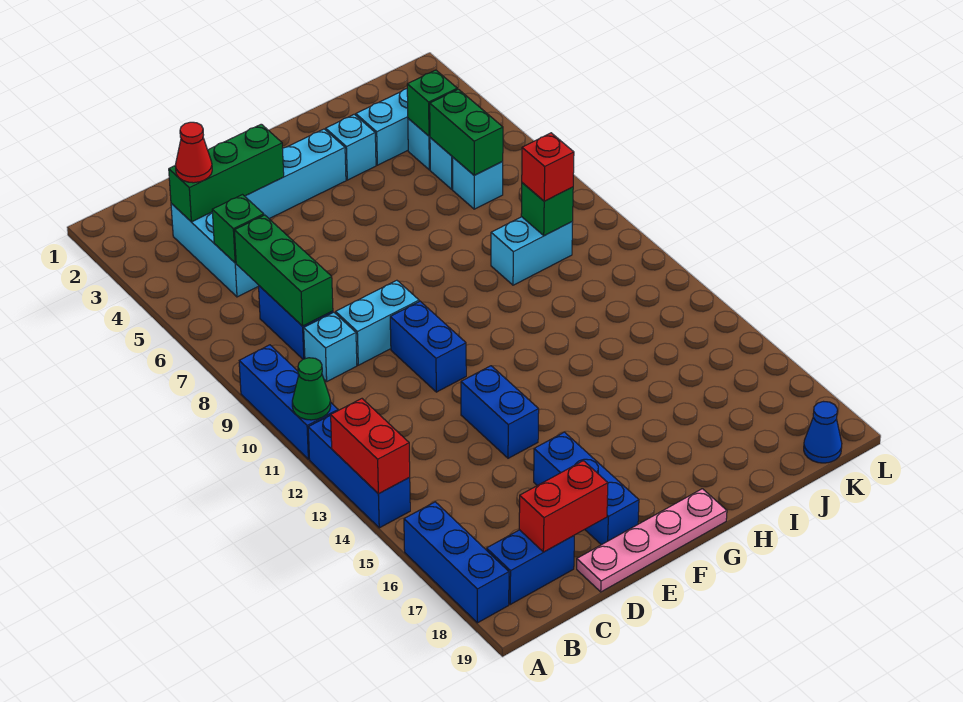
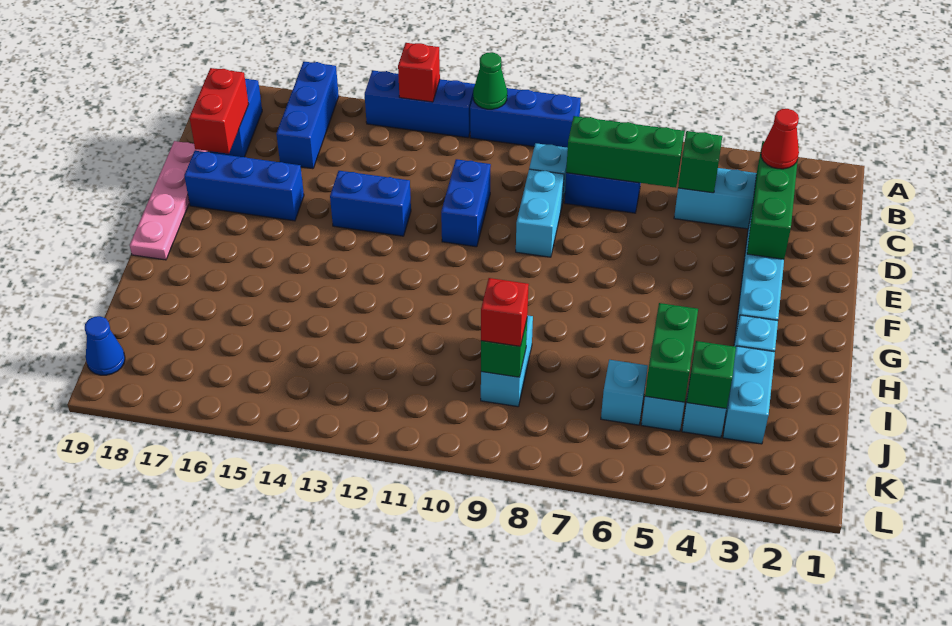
red brick A13:A14 level 2 -> red brick A13 level 2
blue brick A16:A18 level 1 -> blue brick A16:C16 level 1
blue brick E10:E11 level 1 -> blue brick D11:E11 level 1
green brick J5:J6 level 2 -> green brick I5:J5 level 2

